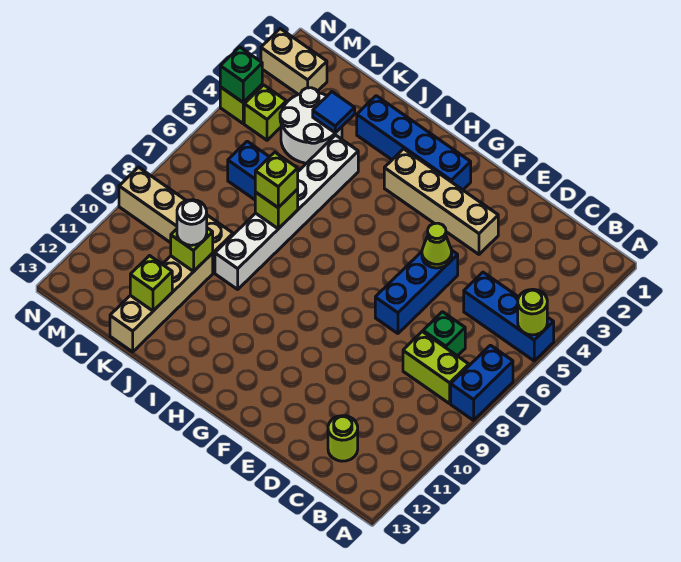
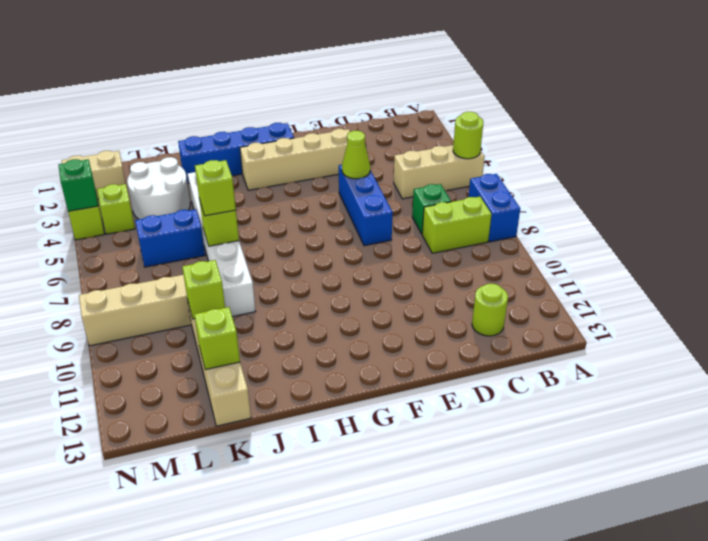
blue brick A5:C5 level 1 -> tan brick A5:C5 level 1
blue tile K3 level 2 -> none
white round brick K10 level 3 -> none

